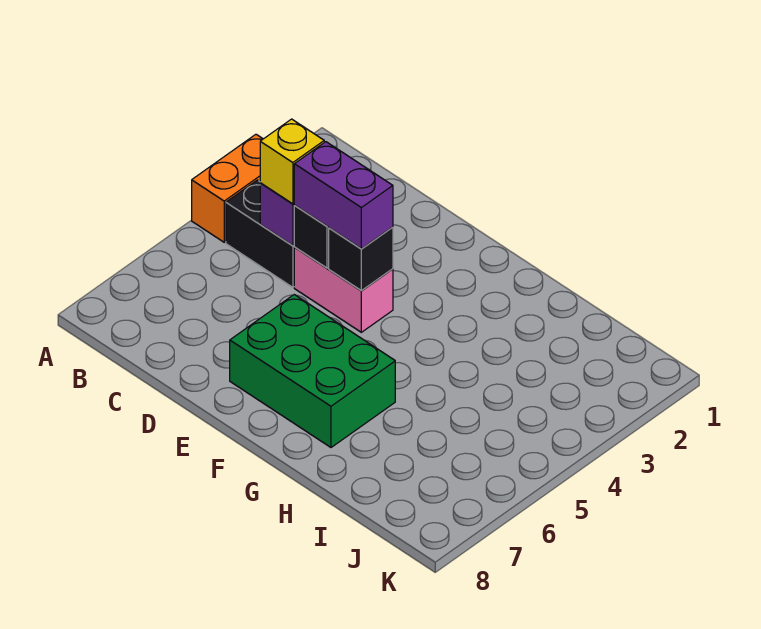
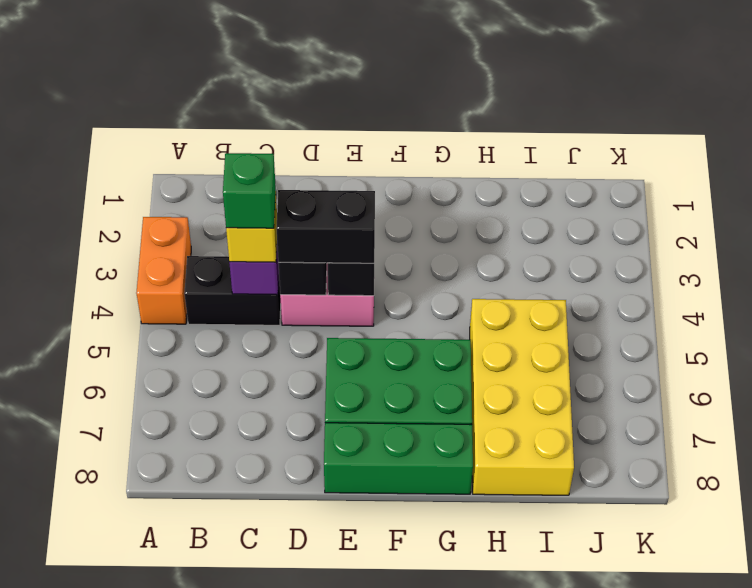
none -> green brick C4 level 4
purple brick D4:E4 level 3 -> black brick D4:E4 level 3
none -> green brick E8:G8 level 1
none -> yellow brick H5:I8 level 1

